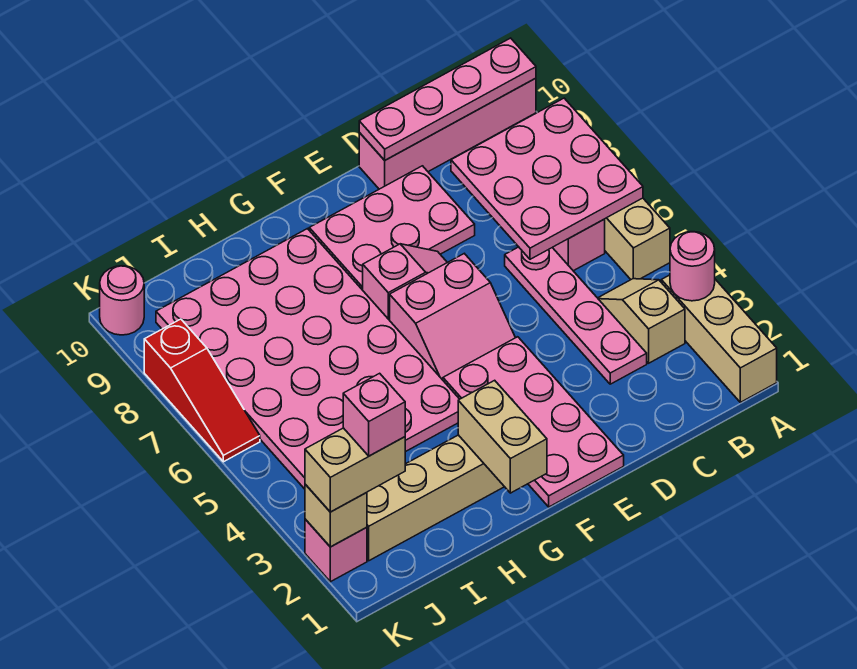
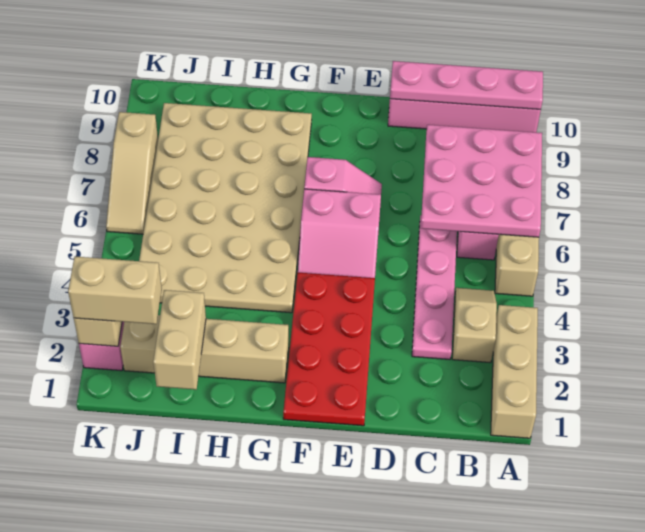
pink round brick A3 level 2 -> none
pink plate D8:F9 level 1 -> none
pink plate E1:F4 level 1 -> red plate E1:F4 level 1
tan brick G1:G2 level 2 -> tan brick I1:I2 level 2
pink plate G4:J9 level 1 -> tan plate G4:J9 level 1
pink brick J2 level 4 -> none
red slope K6:K8 level 1 top 8 -> tan slope K6:K8 level 1 top 8
pink round brick K10 level 1 -> none

